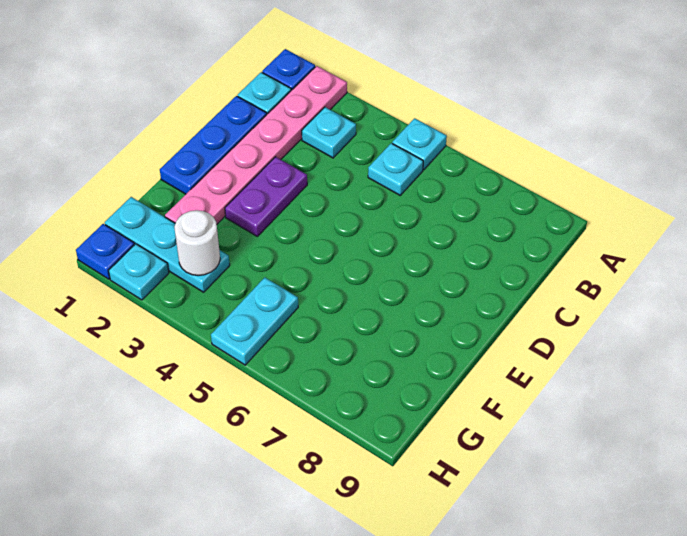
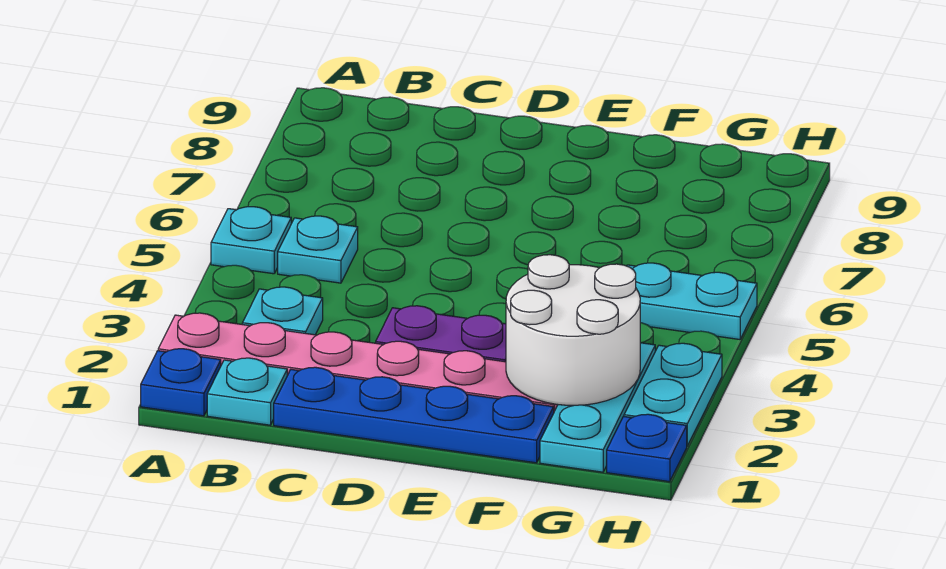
blue plate C1:E1 level 1 -> blue plate C1:F1 level 1
white round brick G3 level 2 -> white round brick F2:G3 level 2
cyan plate H2 level 1 -> cyan plate H2:H3 level 1

